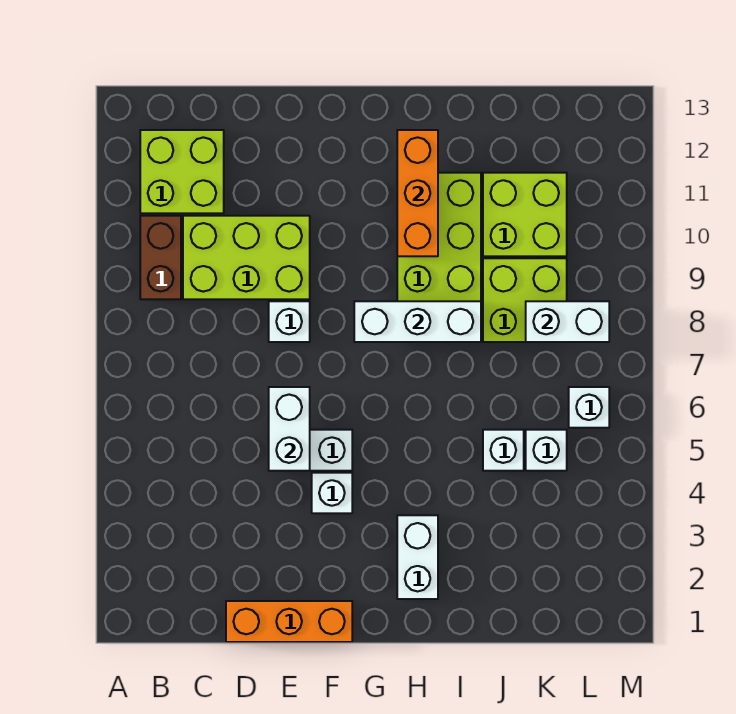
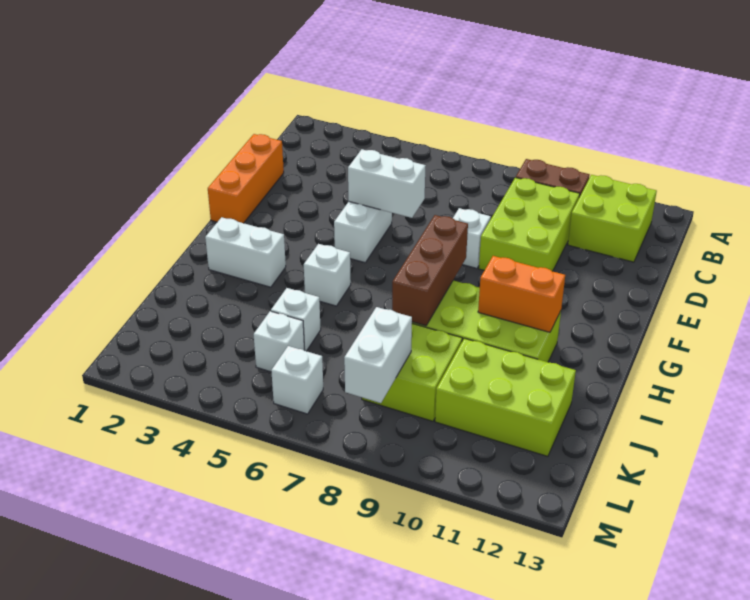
white brick F4 level 1 -> white brick H5 level 1
white brick G8:I8 level 2 -> brown brick G8:I8 level 2
orange brick H10:H12 level 2 -> orange brick H10:H11 level 2
lime brick J10:K11 level 1 -> lime brick J10:K12 level 1

